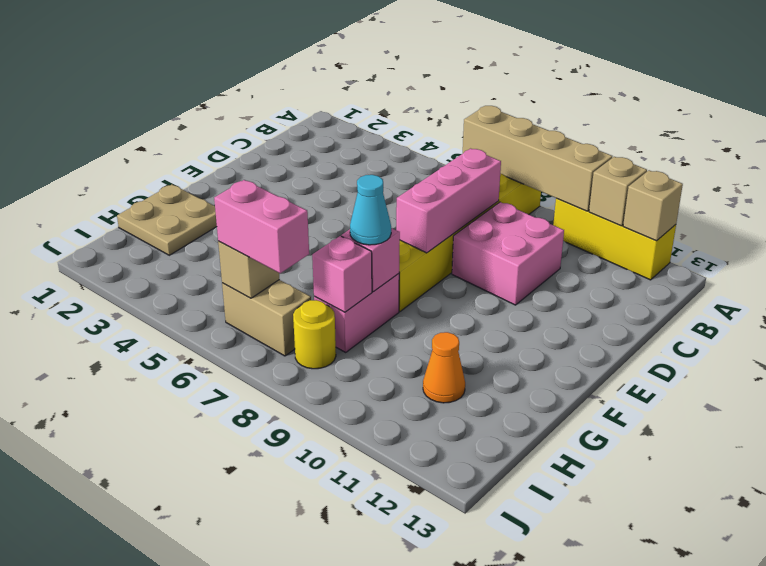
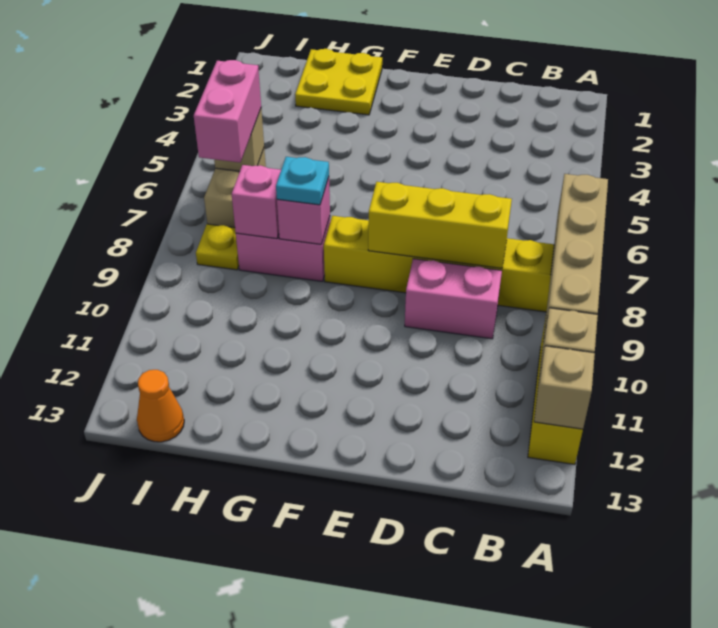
pink brick C8:E8 level 2 -> yellow brick C8:E8 level 2
pink brick C9:D10 level 1 -> pink brick C9:D9 level 1
tan plate G1:H2 level 1 -> yellow plate G1:H2 level 1
cyan cone G8 level 3 -> cyan plate G8 level 3
orange cone H11 level 1 -> orange cone I13 level 1
yellow round brick I8 level 1 -> yellow plate I8 level 1

